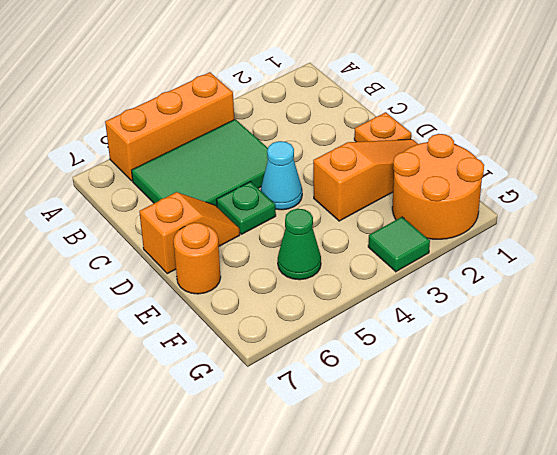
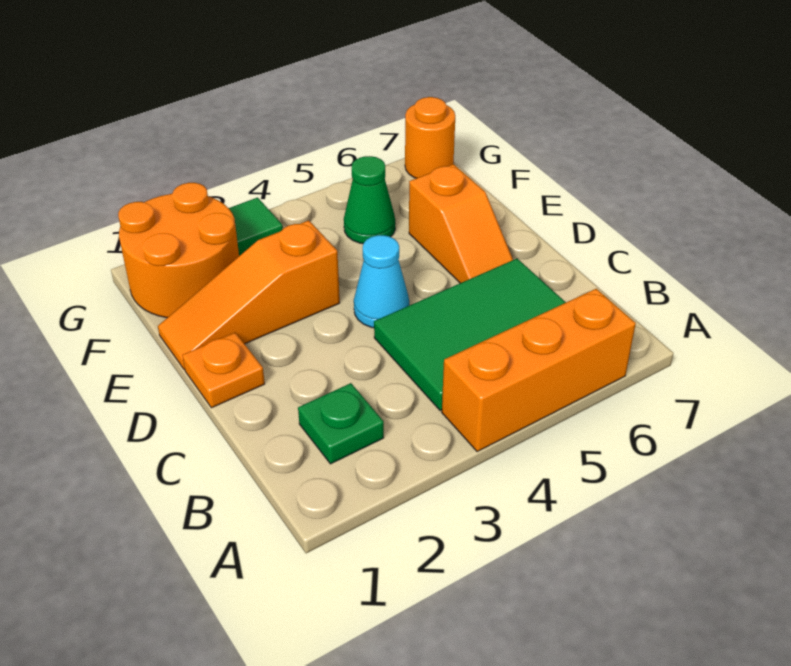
green plate D5 level 1 -> green plate B2 level 1
orange slope D6:D7 level 1 top 7 -> orange slope D6:E6 level 1 top E
orange round brick E7 level 1 -> orange round brick G7 level 1

